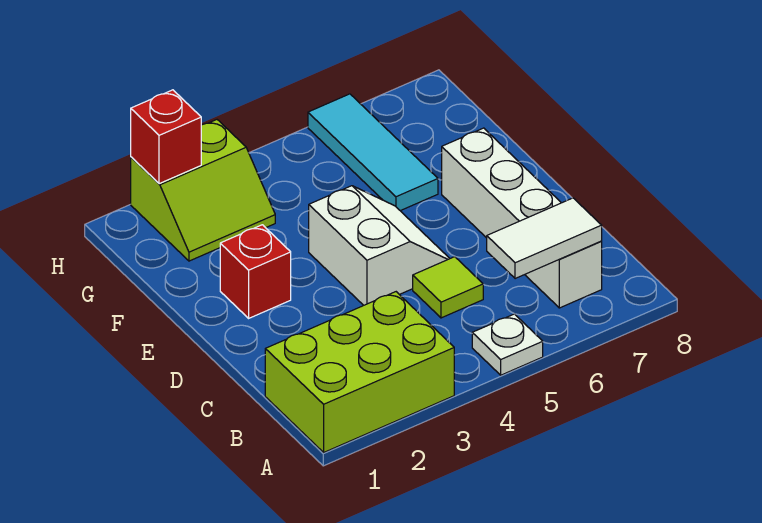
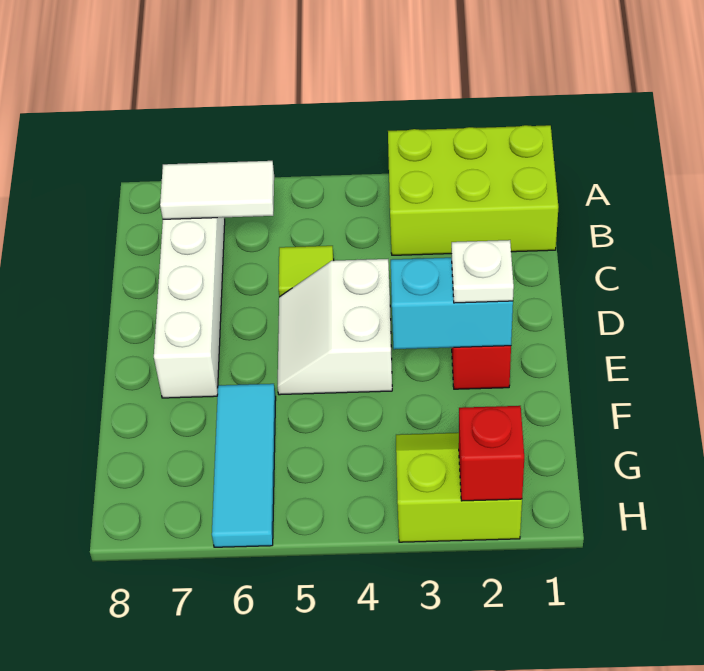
white plate A5 level 1 -> white plate E2 level 3
none -> cyan brick E2:E3 level 2

